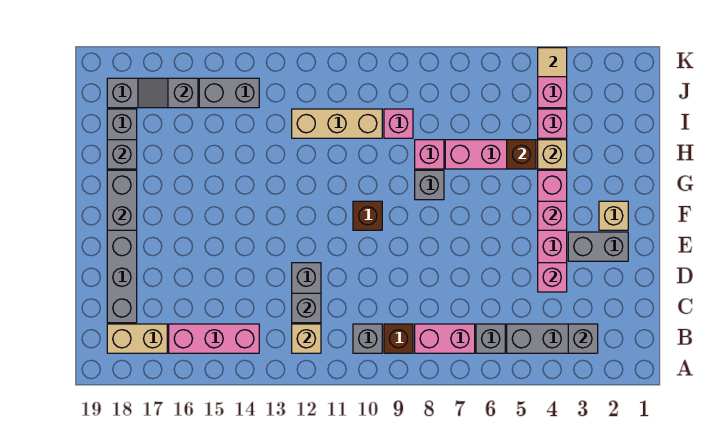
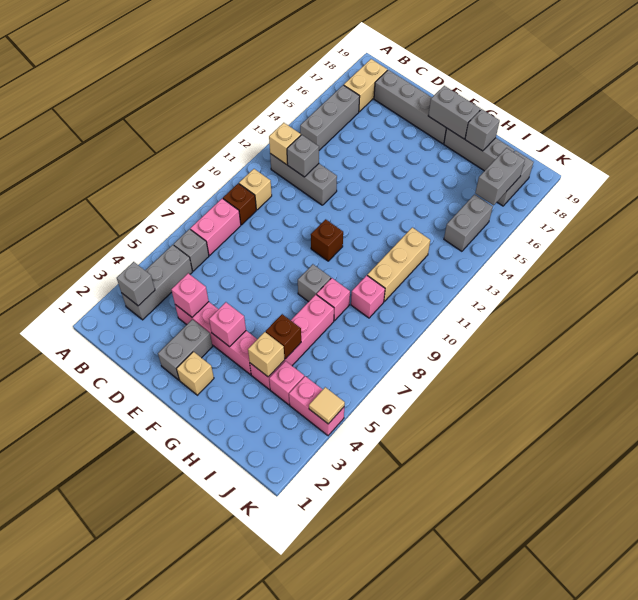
grey brick B10 level 1 -> tan brick B10 level 1
pink brick B14:B16 level 1 -> grey brick B14:B16 level 1
grey slope J16:J17 level 2 top 16 -> grey brick J16:J17 level 2

